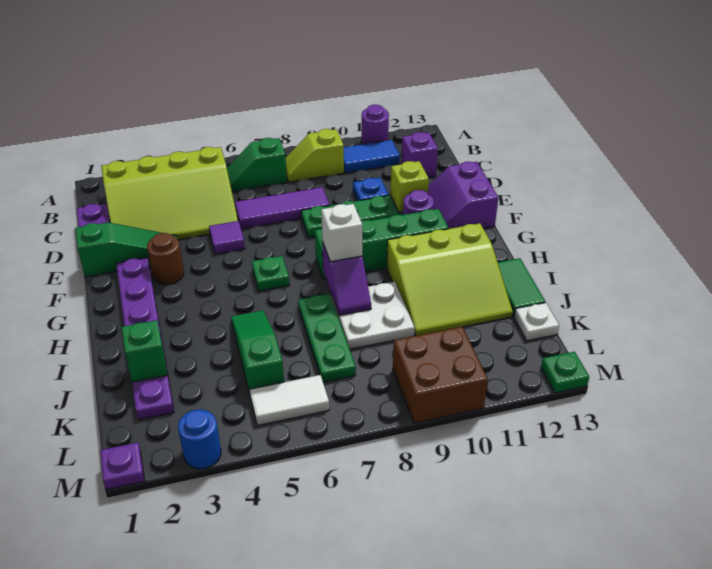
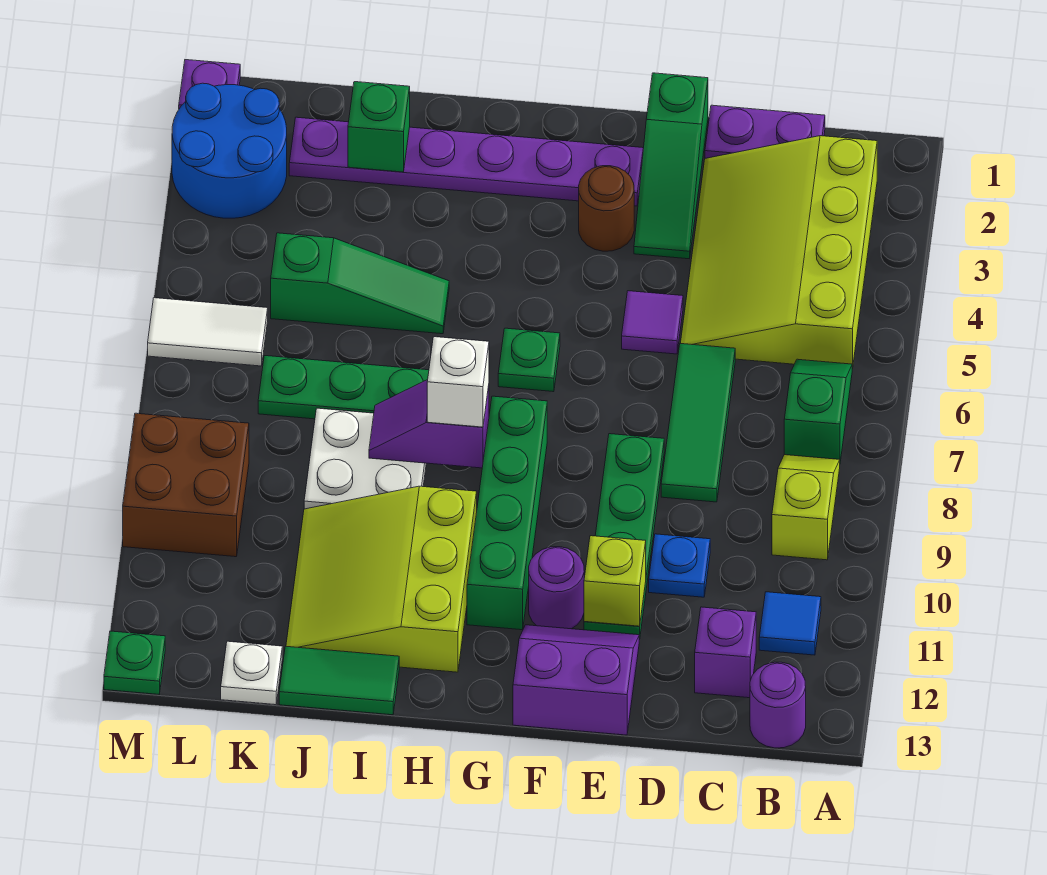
purple round brick A11 level 1 -> purple round brick B13 level 1
blue tile B10:B11 level 1 -> blue tile B11 level 1
purple tile D6:D8 level 1 -> green tile D6:D8 level 1
white tile L5:L6 level 1 -> white tile L6:M6 level 1
blue round brick M3 level 1 -> blue round brick L2:M3 level 1

